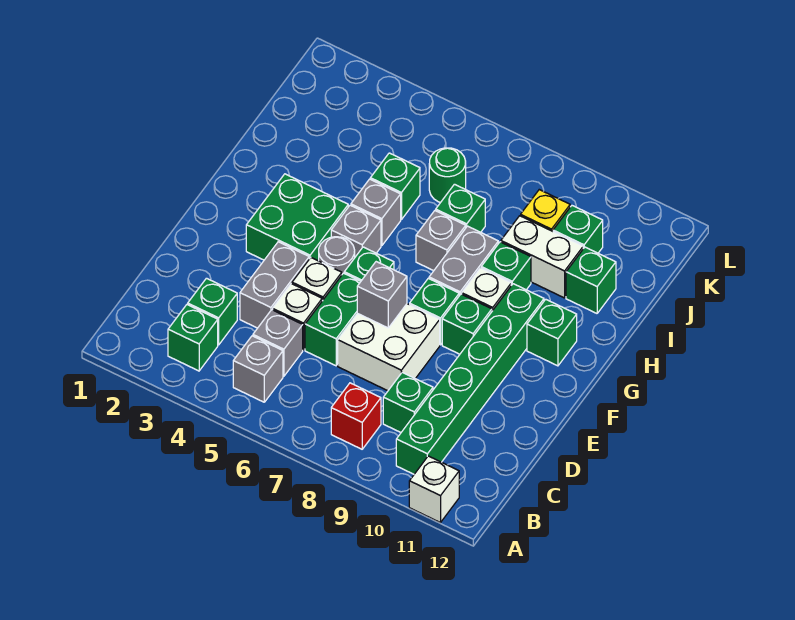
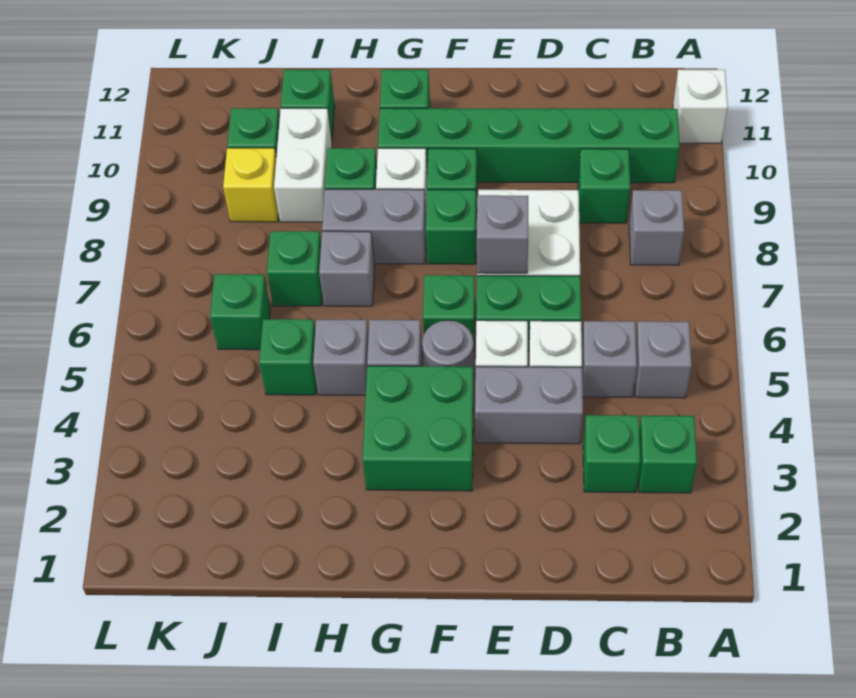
red brick B8 level 1 -> grey brick B8 level 1
green round brick J6 level 1 -> green brick J6 level 1

